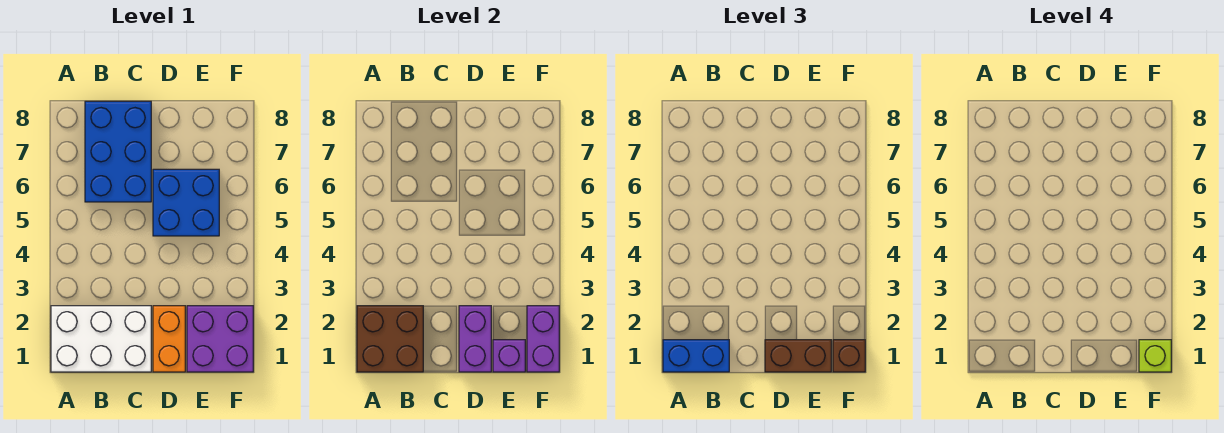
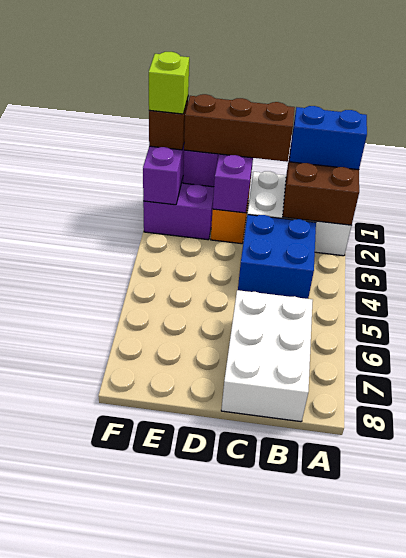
blue brick B6:C8 level 1 -> white brick B6:C8 level 1
brown brick D1:E1 level 3 -> brown brick C1:E1 level 3
blue brick D5:E6 level 1 -> blue brick B3:C4 level 1

